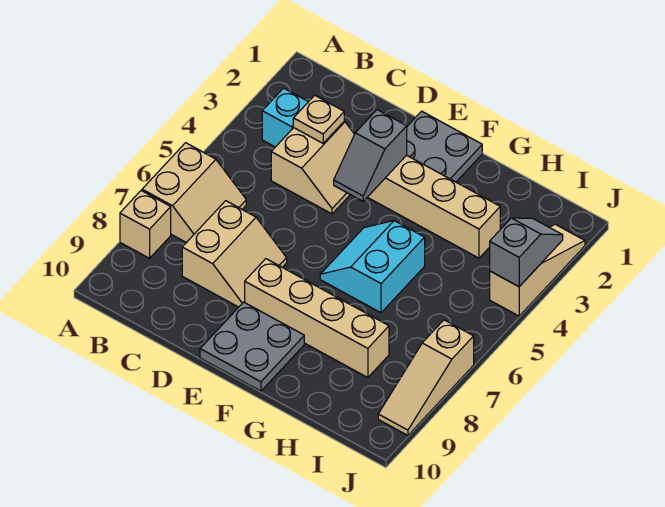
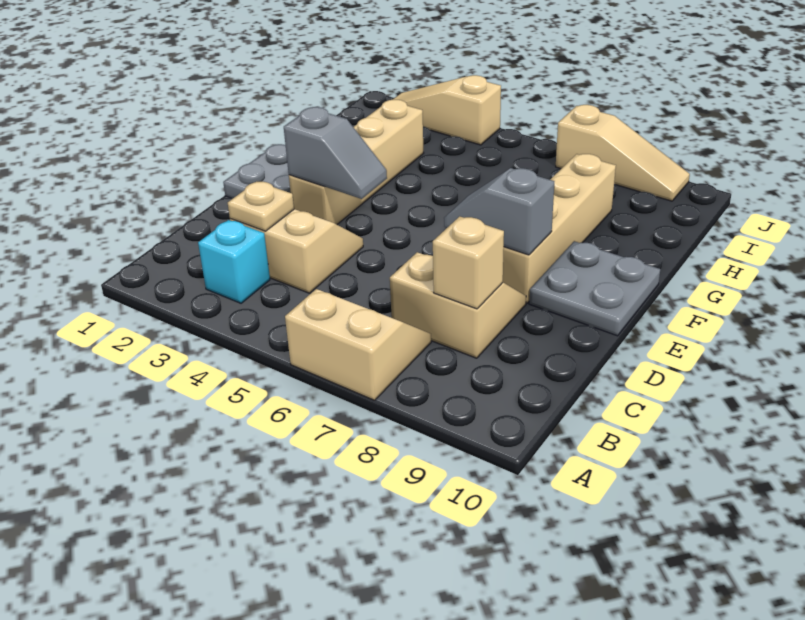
tan brick A8 level 1 -> tan brick C8 level 2
cyan slope F5:G6 level 1 top G -> none
grey slope J3:J4 level 2 top 4 -> grey slope E7:E8 level 2 top 8

